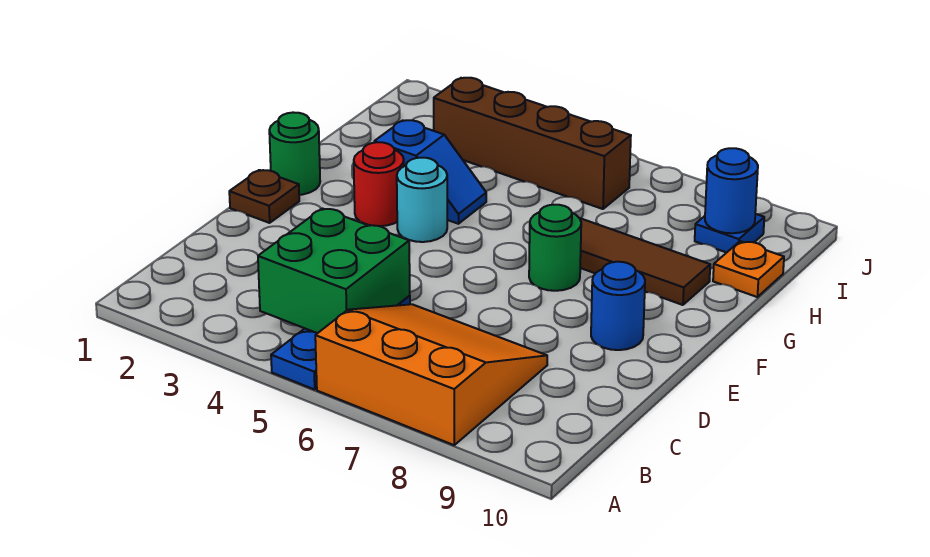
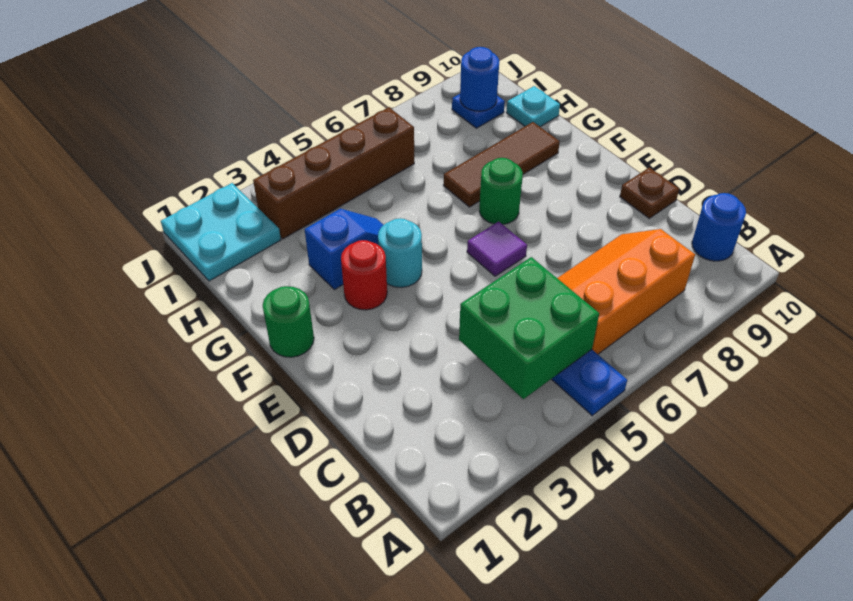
orange slope A6:C8 level 1 top A -> orange slope B6:C8 level 1 top B
brown plate E1 level 1 -> brown plate D10 level 1
none -> purple tile E6 level 1
blue round brick E9 level 1 -> blue round brick B10 level 1
orange plate H10 level 1 -> cyan plate H10 level 1
none -> cyan plate I1:J2 level 1

